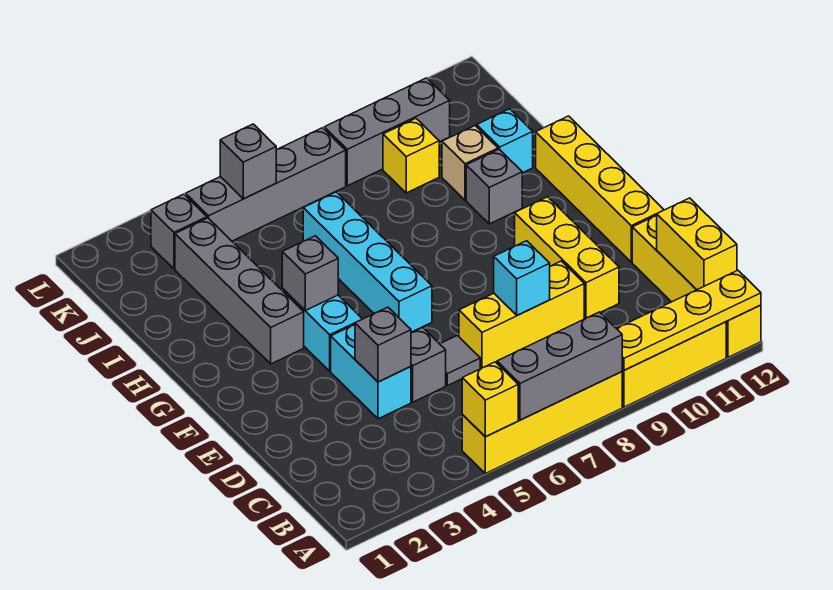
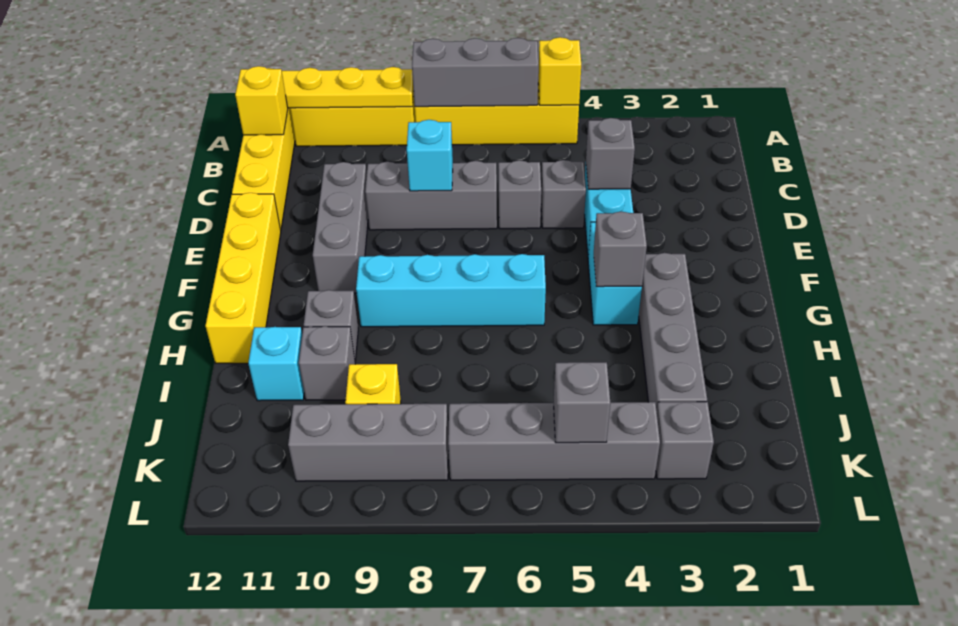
yellow brick B12:C12 level 2 -> yellow brick B12 level 2
grey tile D6 level 1 -> grey brick D6 level 1
yellow brick D7:D9 level 1 -> grey brick D7:D9 level 1
yellow brick D10:F10 level 1 -> grey brick D10:F10 level 1
cyan brick F6:I6 level 1 -> cyan brick G6:G9 level 1
tan brick I10 level 1 -> grey brick I10 level 1

